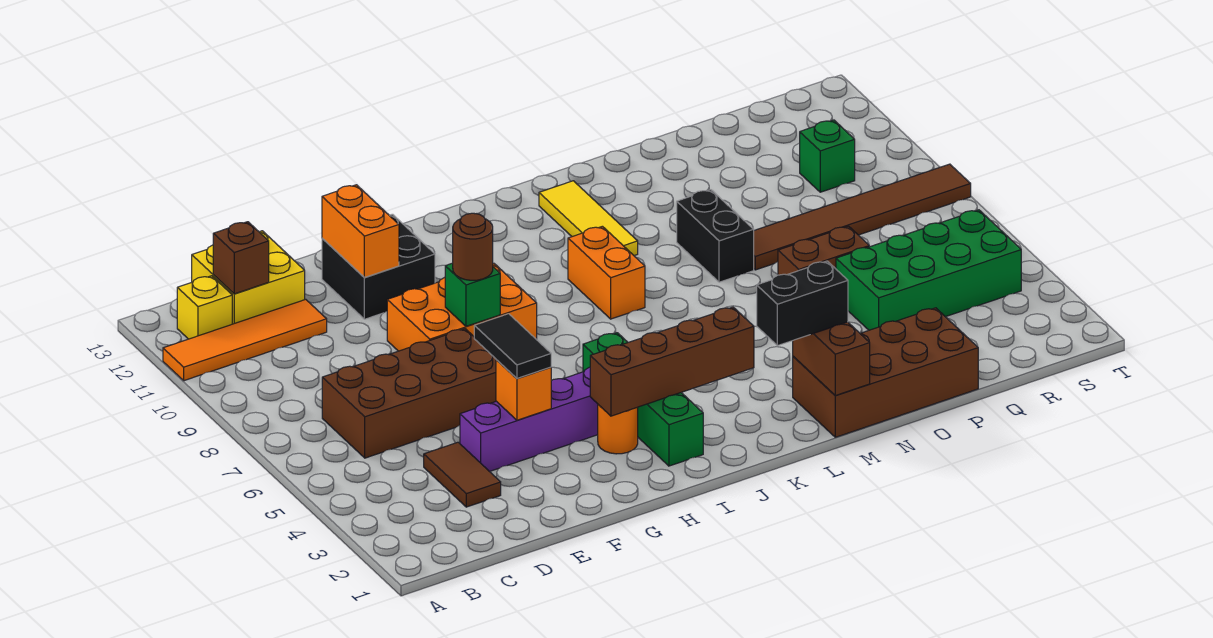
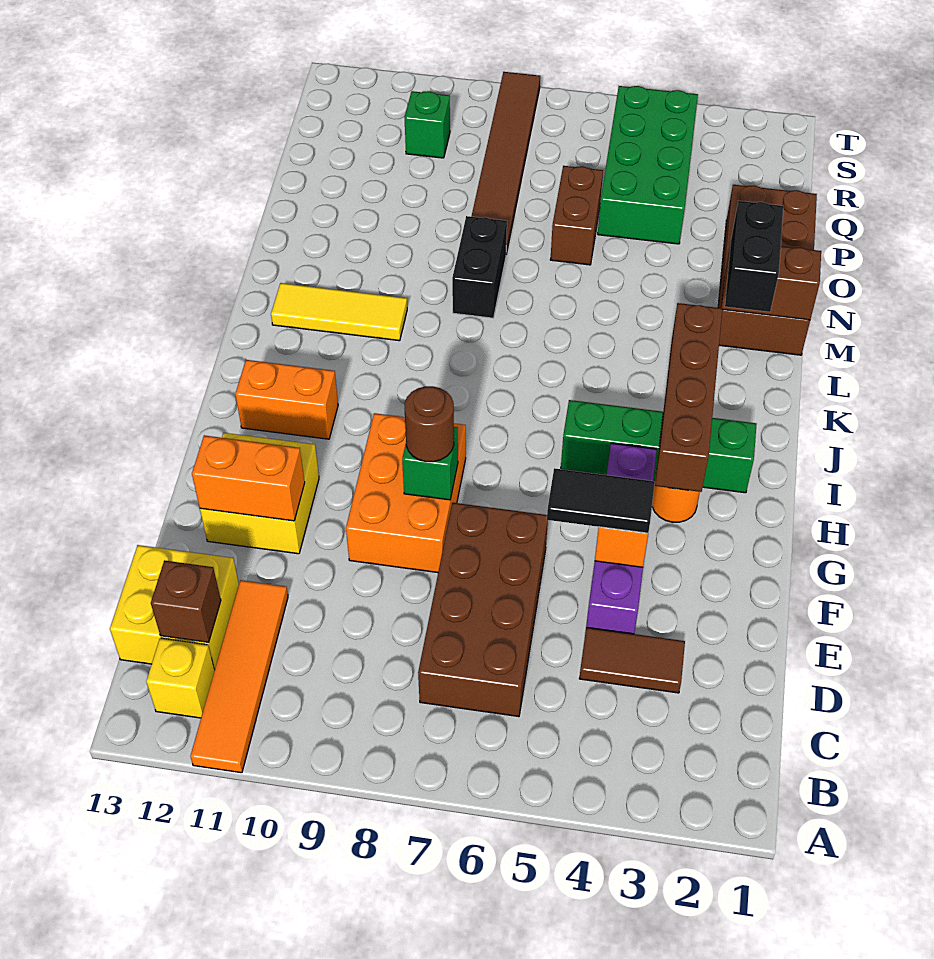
black brick F11:G12 level 1 -> yellow brick F11:G12 level 1
orange brick K8:K9 level 1 -> orange brick I11:I12 level 1
black brick N8:N9 level 1 -> black brick M8:N8 level 1

